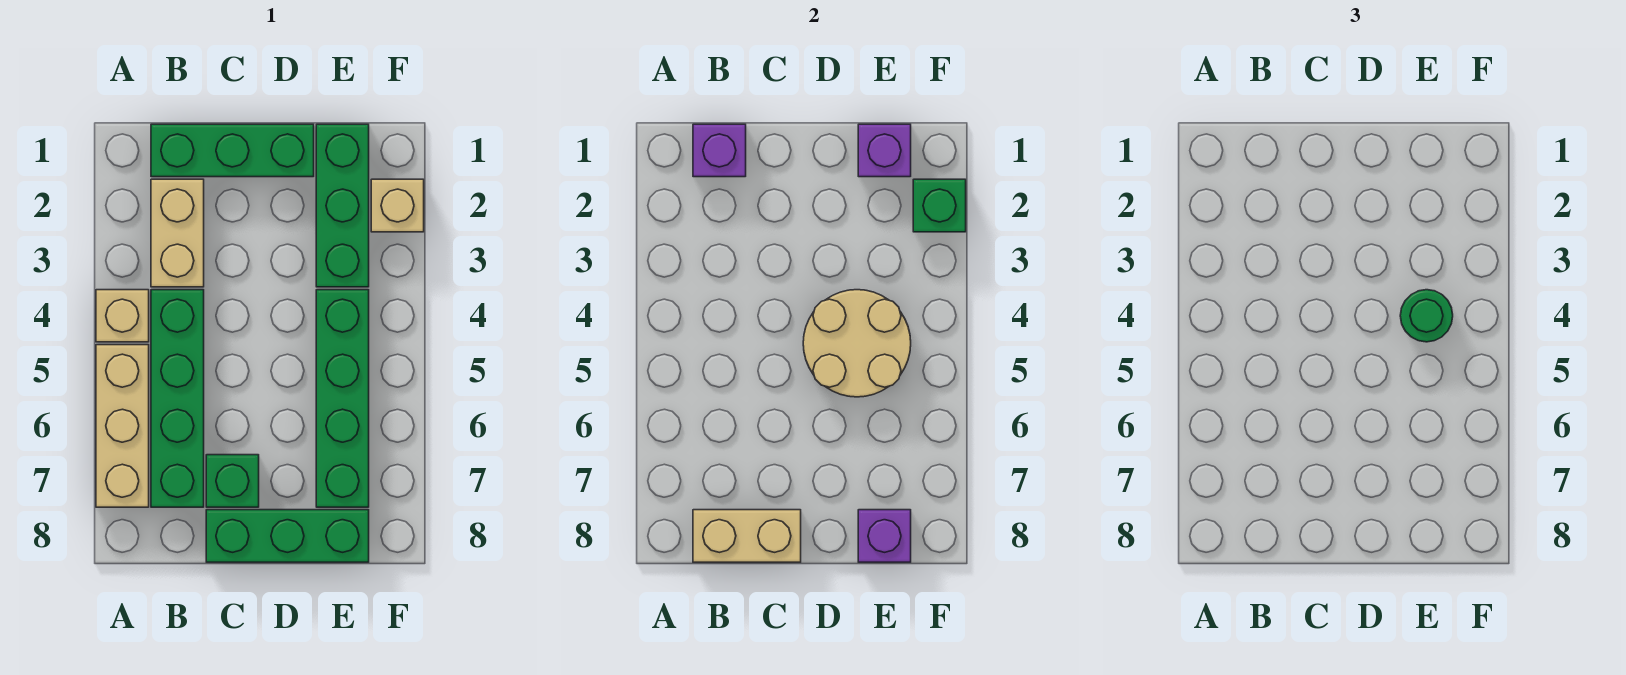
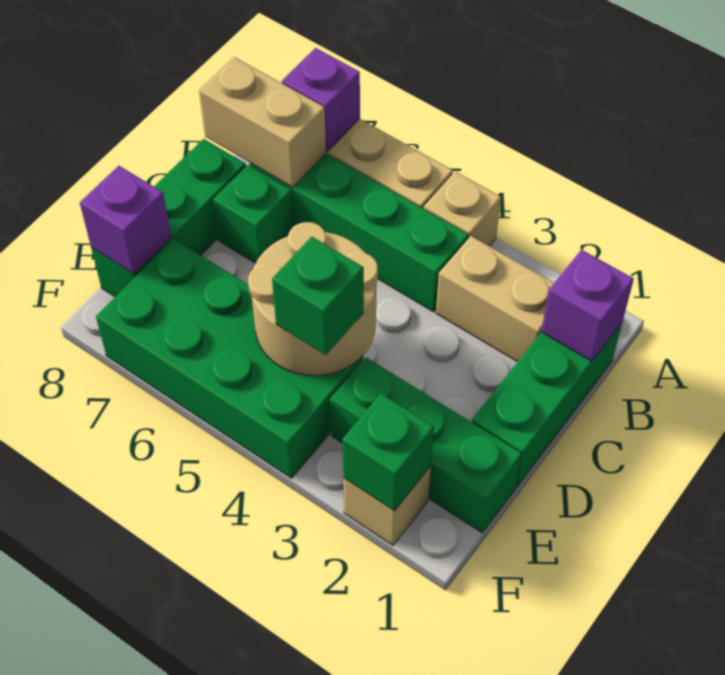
tan brick B8:C8 level 2 -> tan brick B7:B8 level 2
purple brick E1 level 2 -> purple brick A7 level 2
green brick E4:E7 level 1 -> green brick E4:F7 level 1
green round brick E4 level 3 -> green brick E4 level 3

